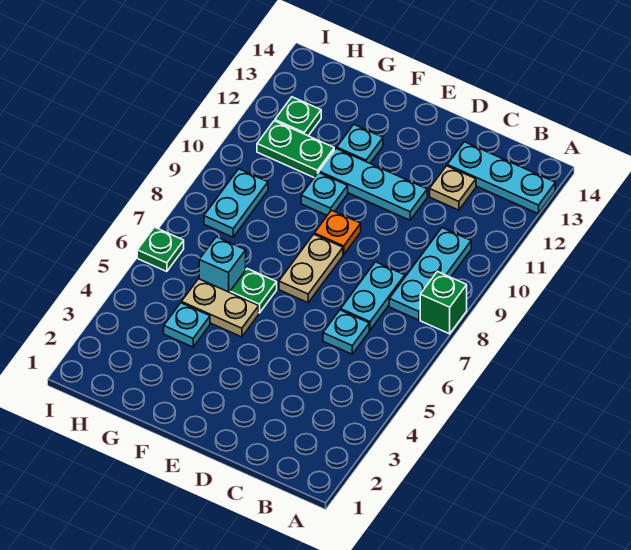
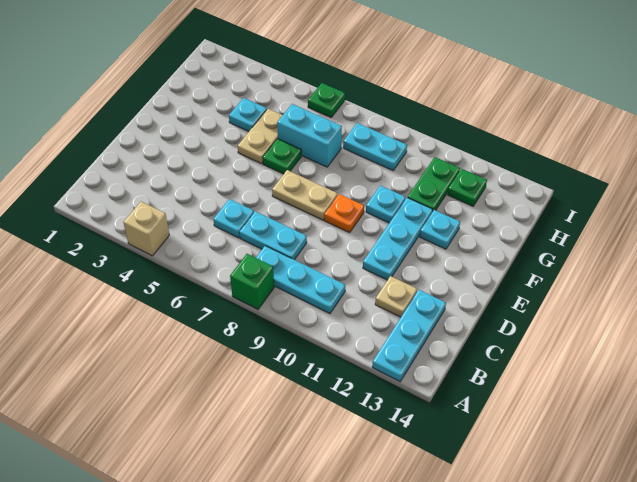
none -> tan brick A4 level 1
cyan brick G6 level 1 -> cyan brick G6:G7 level 1

